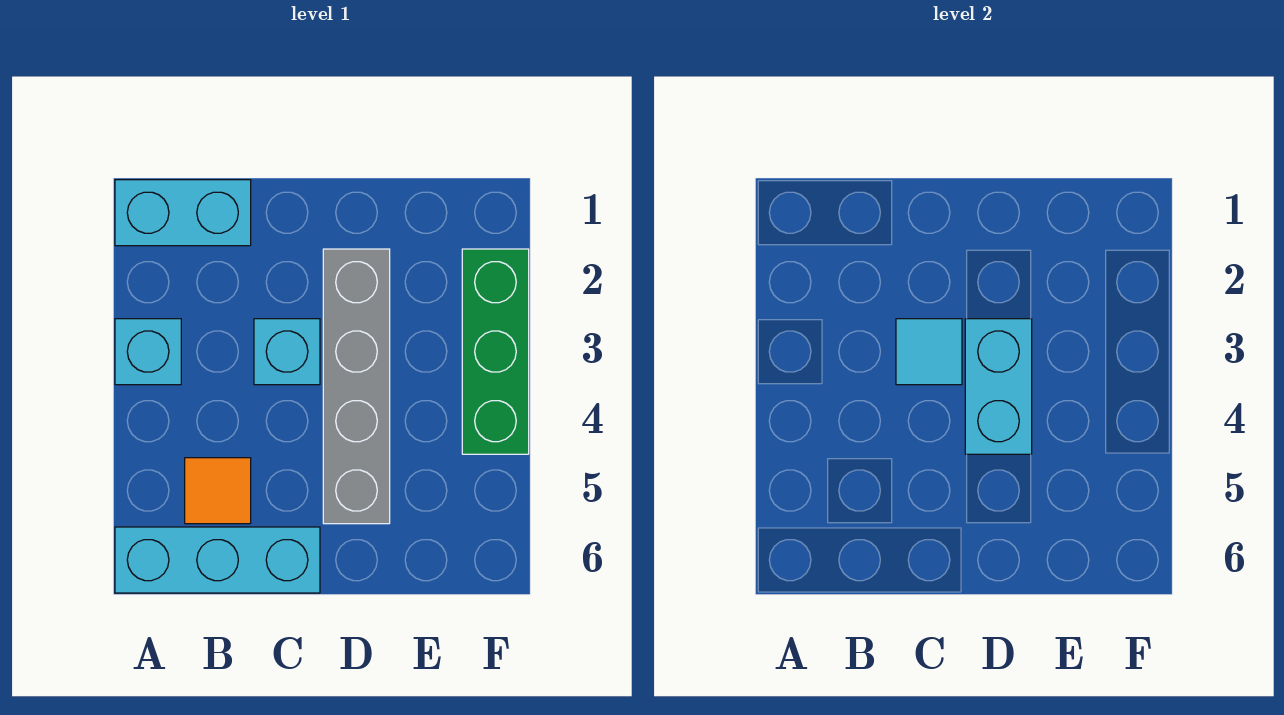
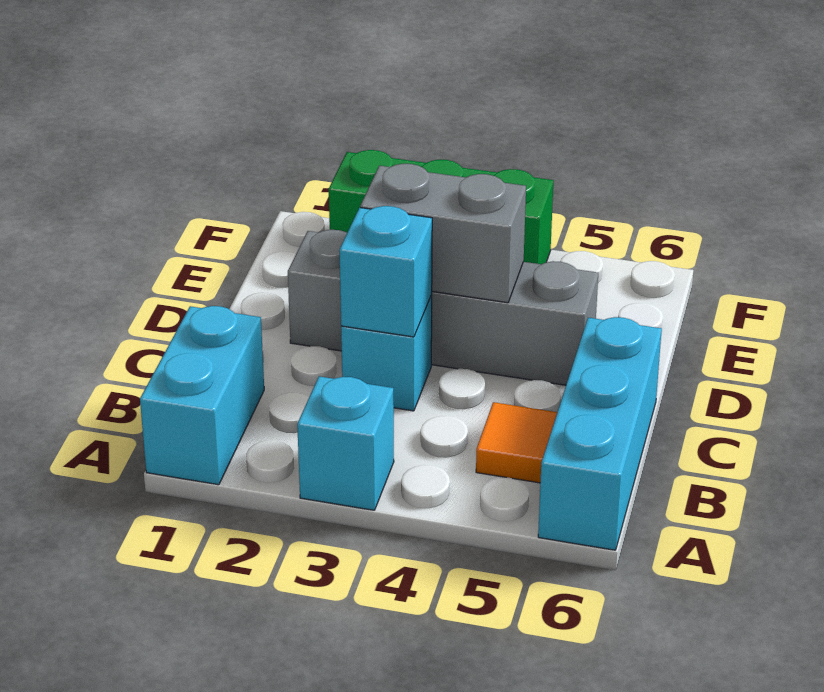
cyan tile C3 level 2 -> cyan brick C3 level 2
cyan brick D3:D4 level 2 -> grey brick D3:D4 level 2

